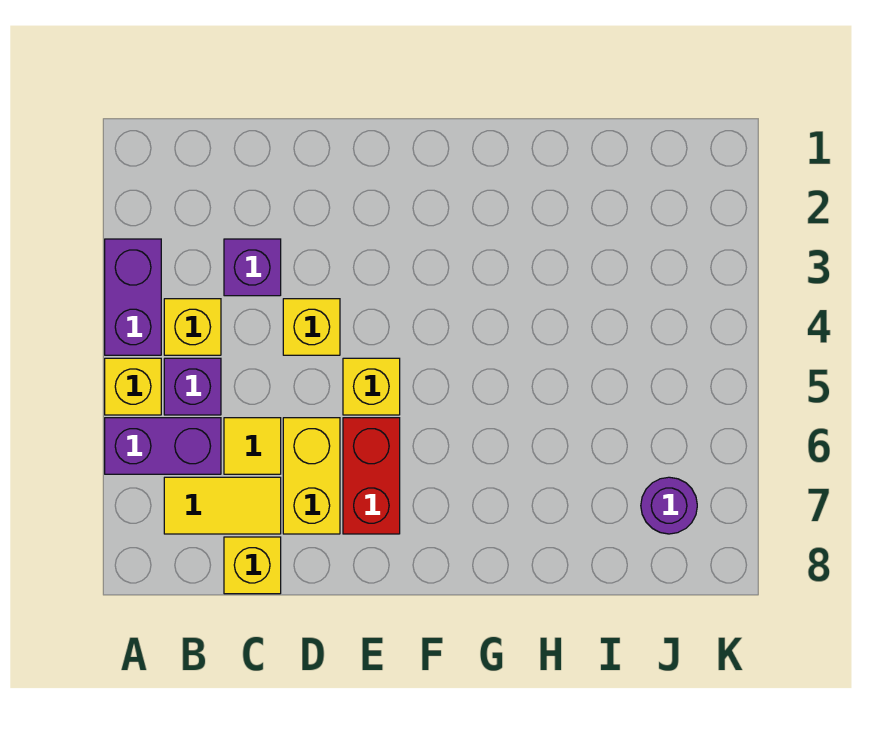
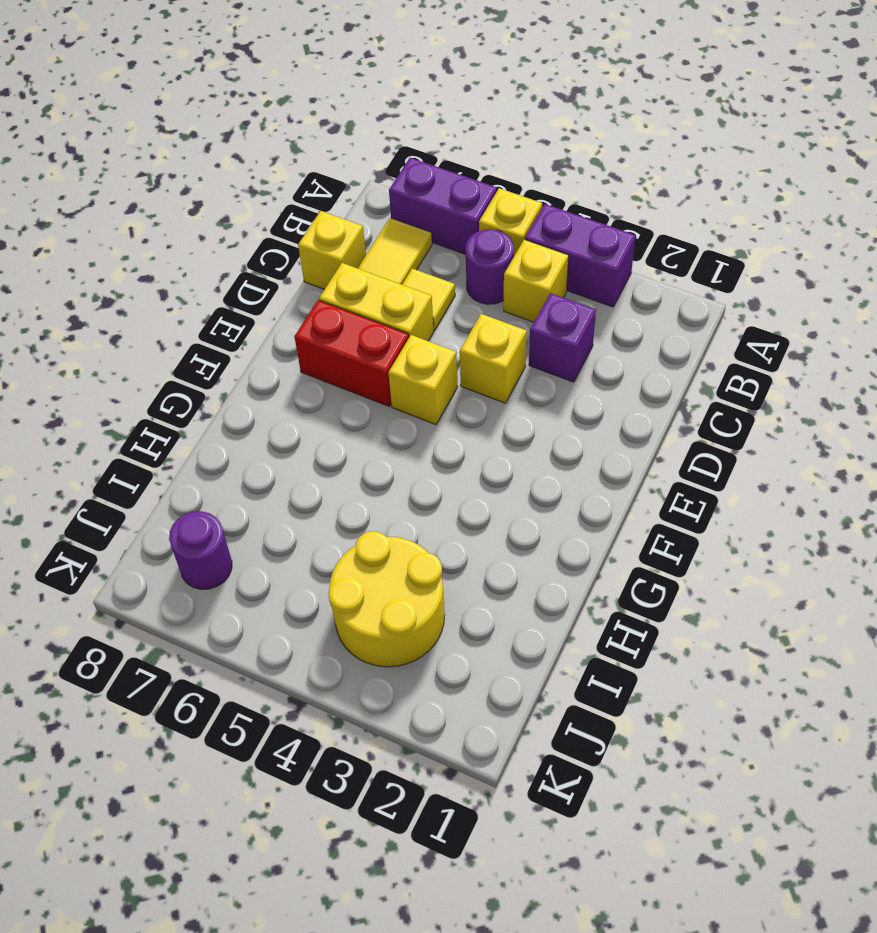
purple brick A6:B6 level 1 -> purple brick A6:A7 level 1
purple brick B5 level 1 -> purple round brick B5 level 1
none -> yellow round brick I3:J4 level 1

